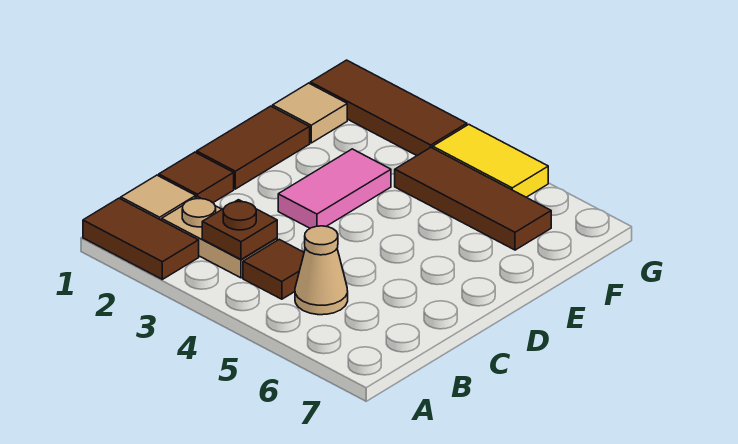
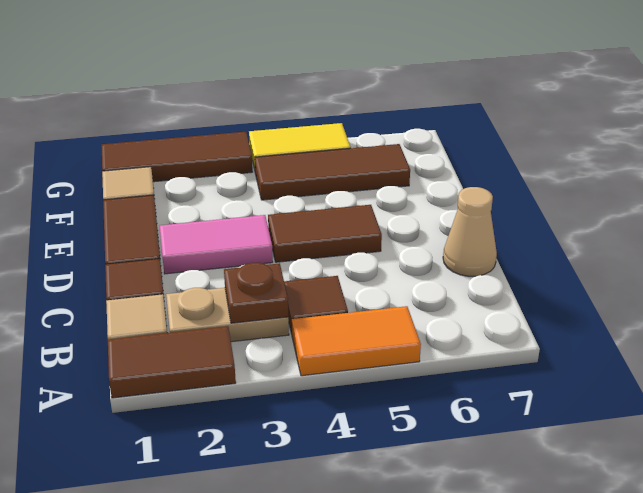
none -> orange tile A4:A5 level 1
tan cone B5 level 1 -> tan cone C7 level 1
pink tile D3:E3 level 1 -> pink tile D2:D3 level 1
none -> brown tile D4:D5 level 1

